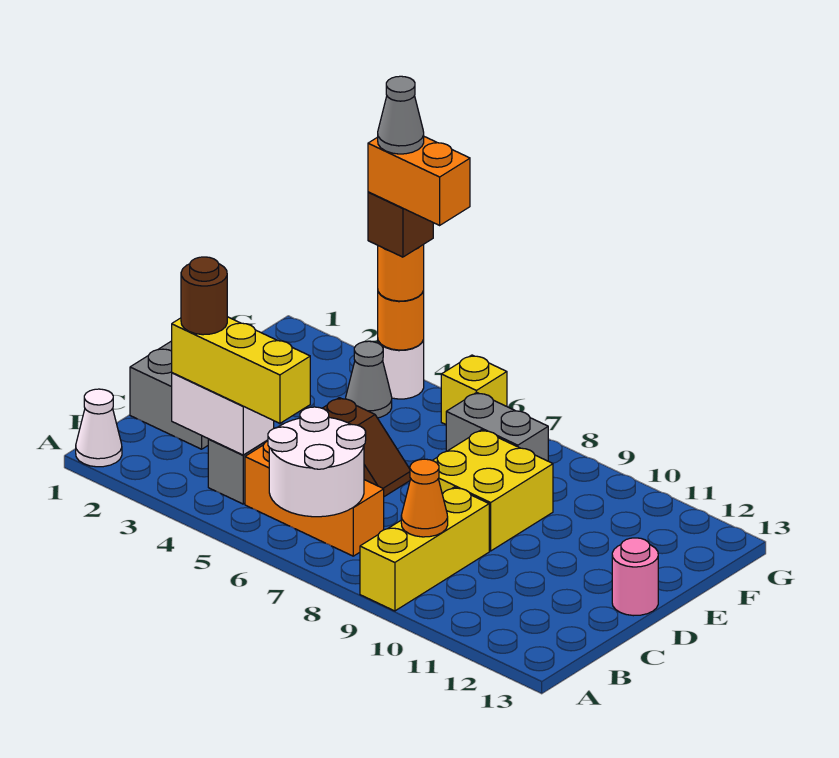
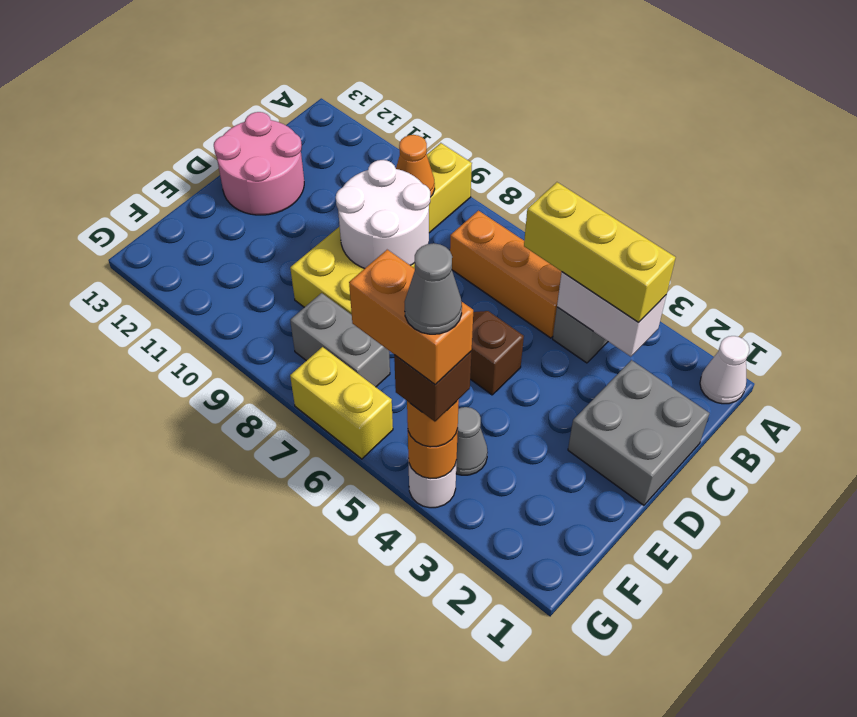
white round brick A6:B7 level 2 -> white round brick C8:D9 level 2
brown round brick B3 level 4 -> none
pink round brick D13 level 1 -> pink round brick C12:D13 level 1
yellow brick G6 level 1 -> yellow brick G6:G7 level 1

